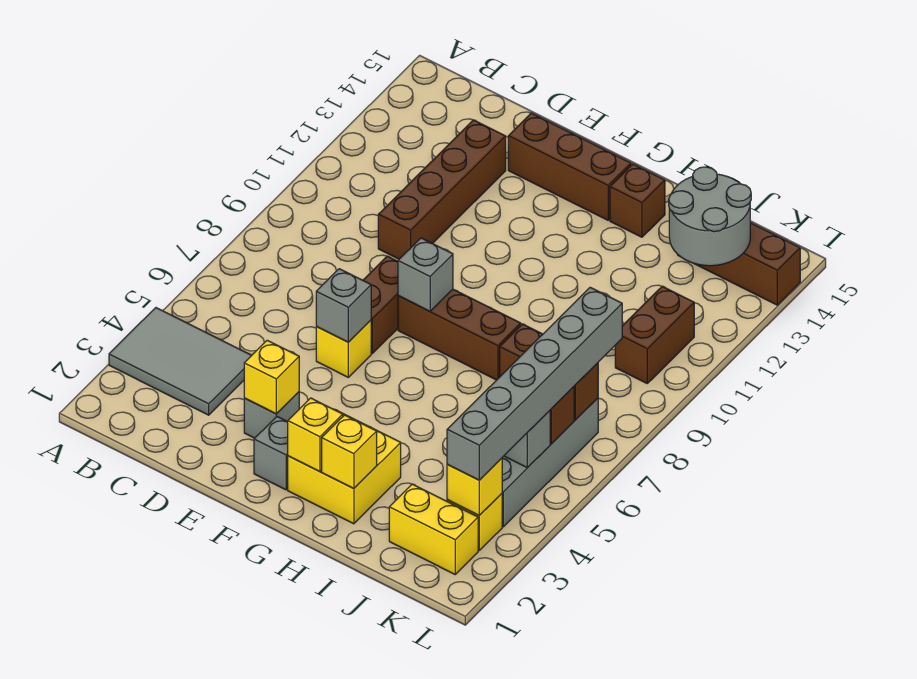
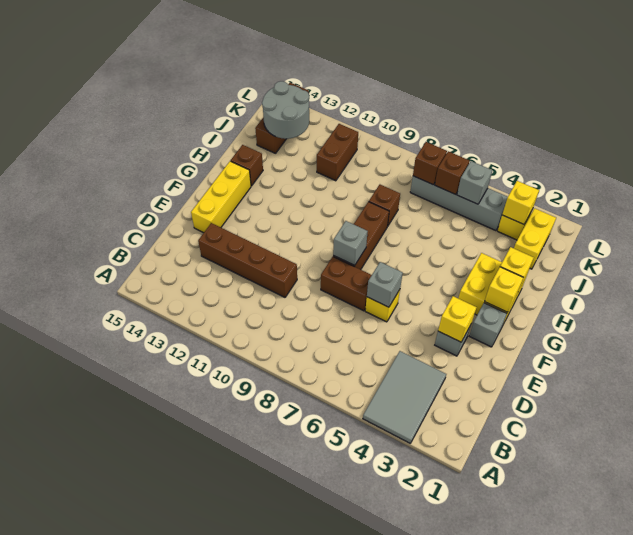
brown brick E14:G14 level 1 -> yellow brick E14:G14 level 1
grey brick K3:K8 level 3 -> none
brown brick K10:K11 level 1 -> brown brick J11:K11 level 1

